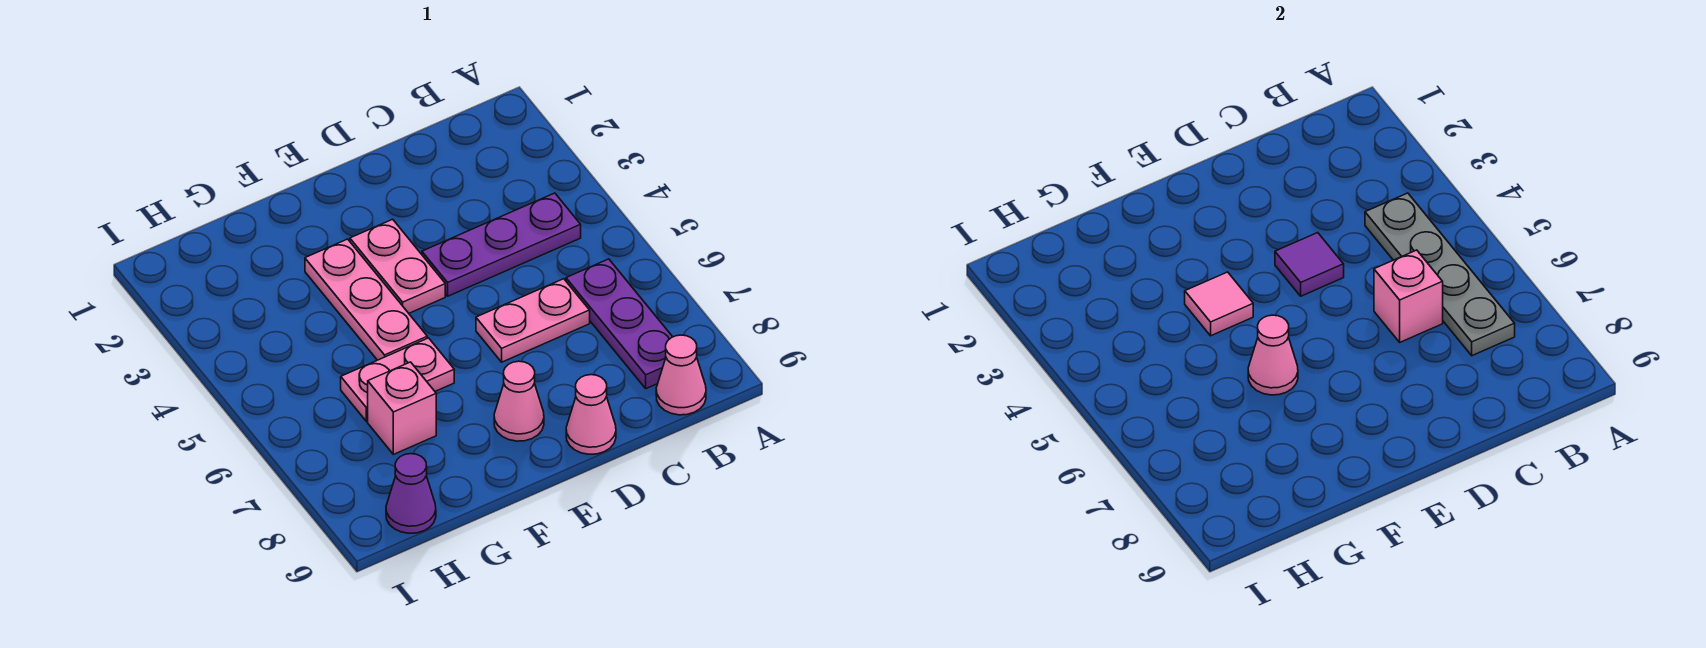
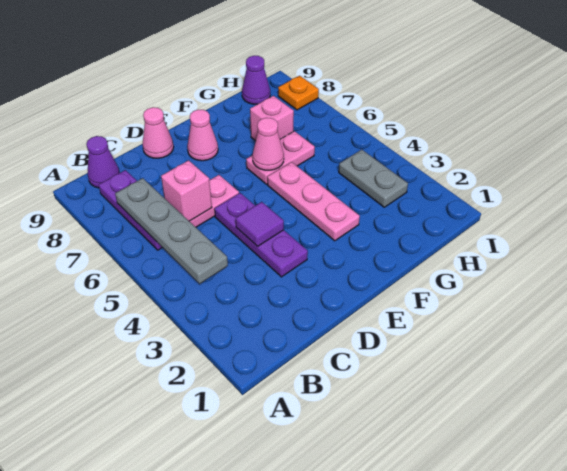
purple plate B4:D4 level 1 -> purple plate D3:D5 level 1
pink cone B9 level 1 -> purple cone B9 level 1
pink plate E3:E4 level 1 -> none
pink tile F4 level 2 -> none
none -> grey plate H3:H4 level 1
none -> orange plate I8 level 1

